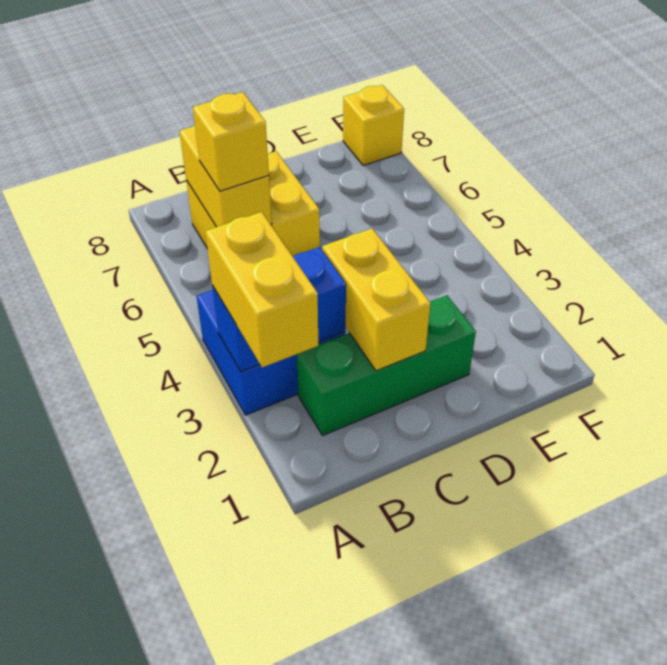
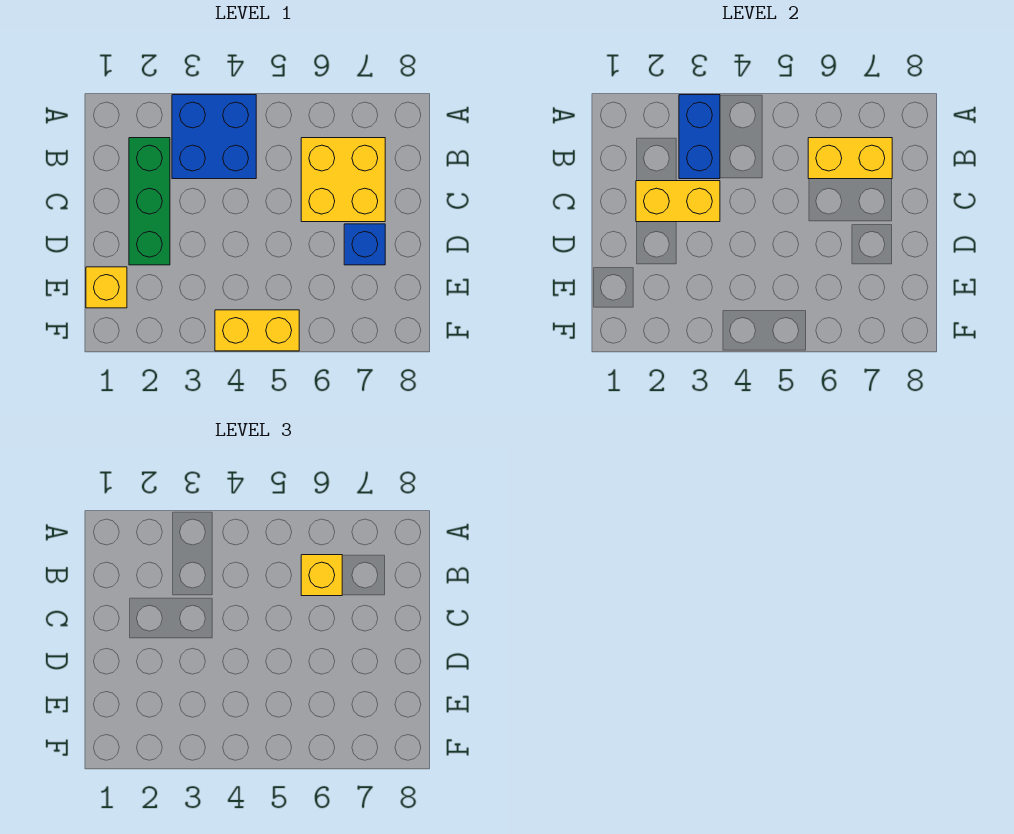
yellow brick A2:A3 level 3 -> yellow brick F4:F5 level 1
none -> blue brick D7 level 1
yellow brick F8 level 1 -> yellow brick E1 level 1

